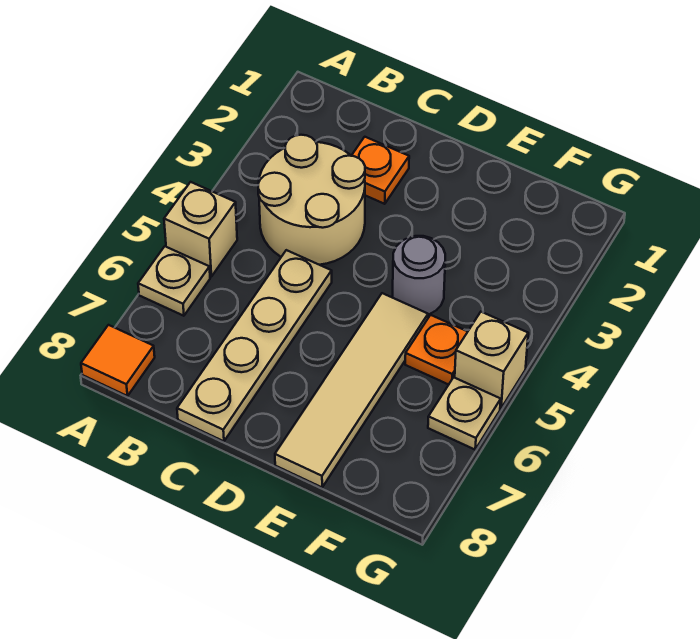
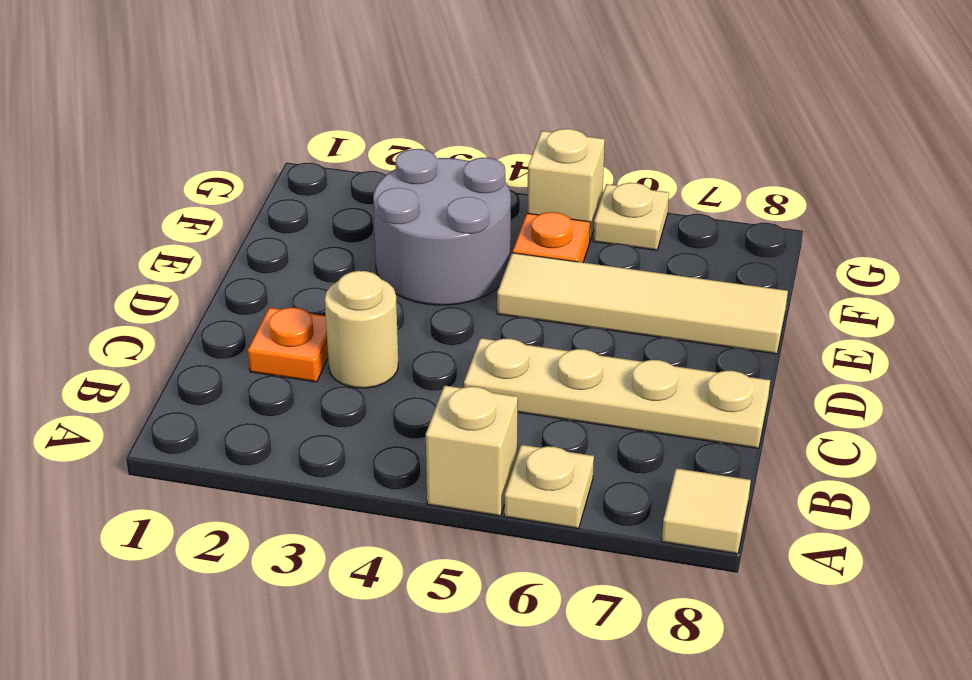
orange tile A8 level 1 -> tan tile A8 level 1
tan round brick B3:C4 level 1 -> tan round brick C3 level 1
grey round brick E4 level 1 -> grey round brick E3:F4 level 1

